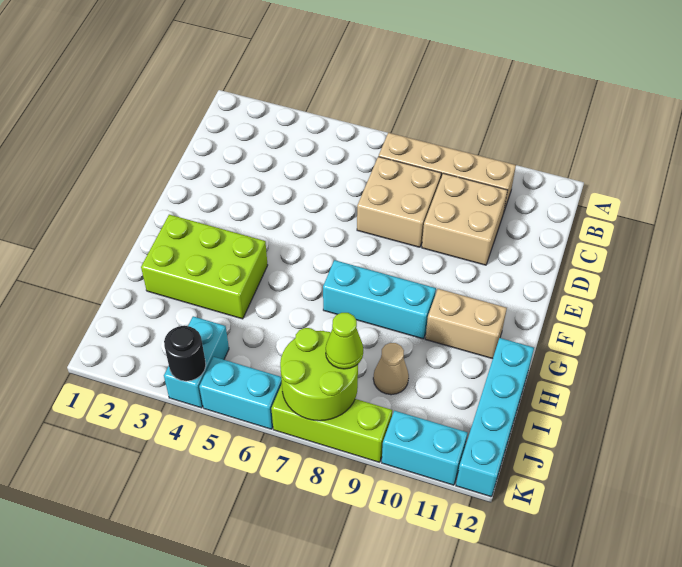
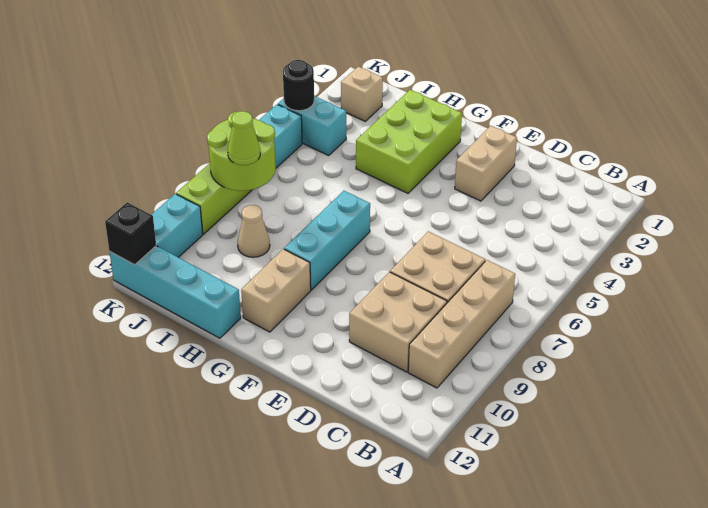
none -> tan brick E2:E3 level 1
none -> tan brick J2 level 1
none -> black brick K12 level 2

